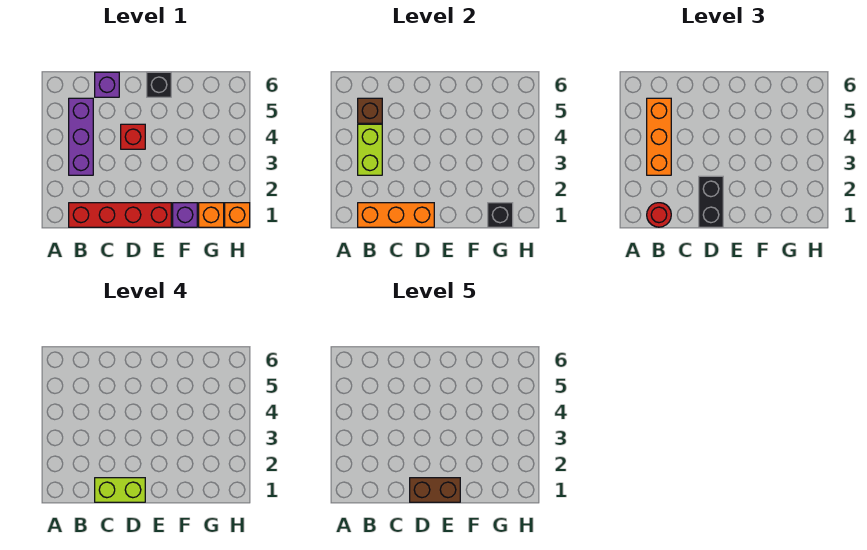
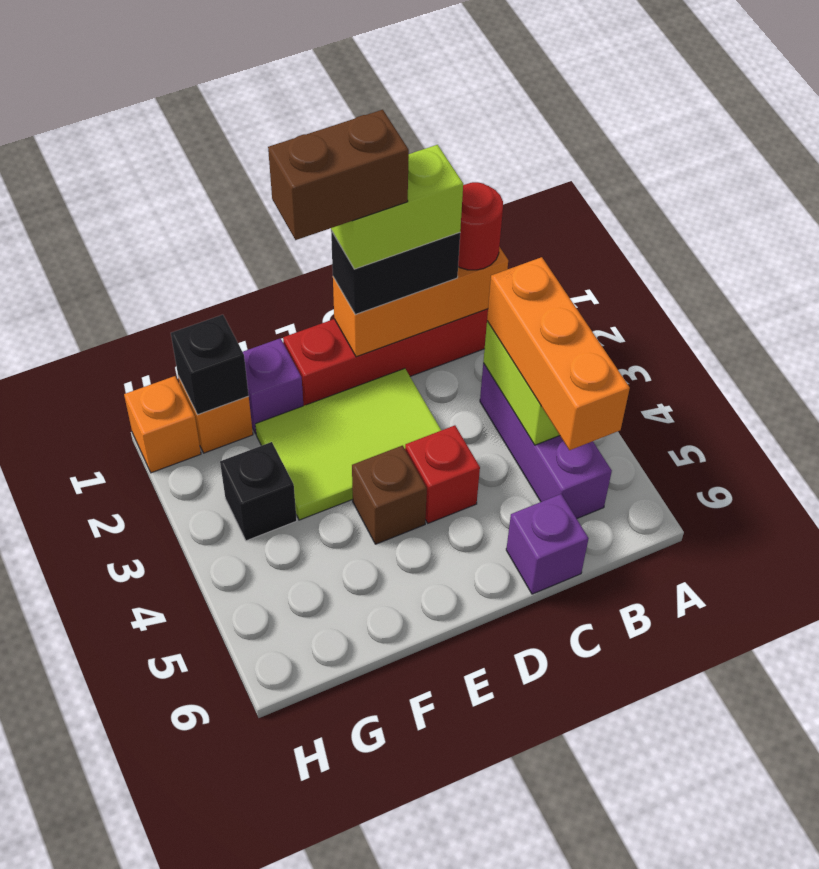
brown brick B5 level 2 -> brown brick E4 level 1
black brick D1:D2 level 3 -> black brick C1:D1 level 3
none -> lime tile D2:F3 level 1
black brick E6 level 1 -> black brick G3 level 1

